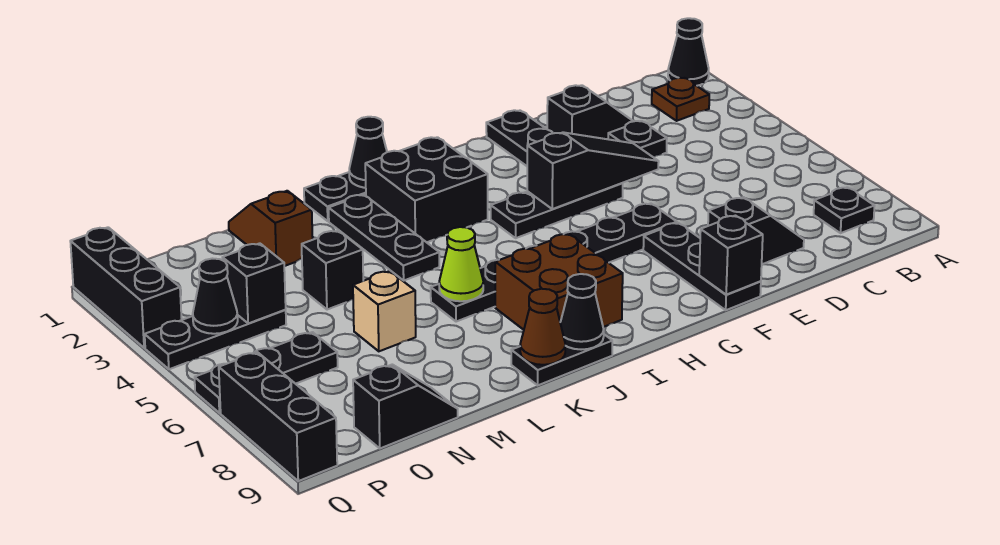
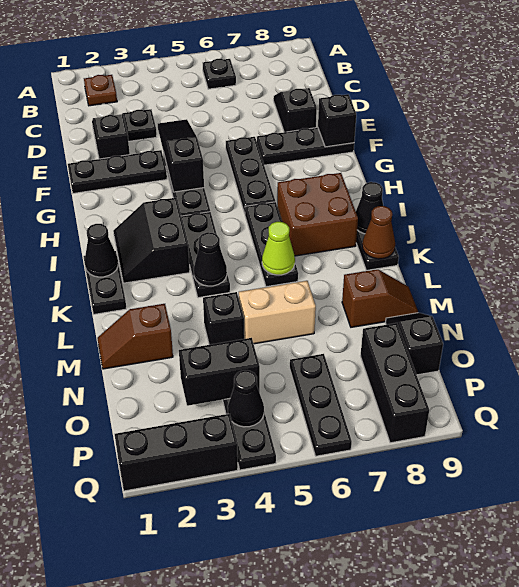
black cone A1 level 1 -> black cone K4 level 2
black plate B8 level 1 -> black plate B6 level 1
black brick I2:J3 level 1 -> black slope I2:J3 level 1 top 3
black plate K2:K4 level 1 -> black plate I4:K4 level 1
tan brick M6 level 1 -> tan brick M5:M6 level 1
none -> brown slope M8:M9 level 1 top 8
black brick O4 level 2 -> black brick O3:O4 level 2
black brick Q7:Q9 level 1 -> black brick O8:Q8 level 1

